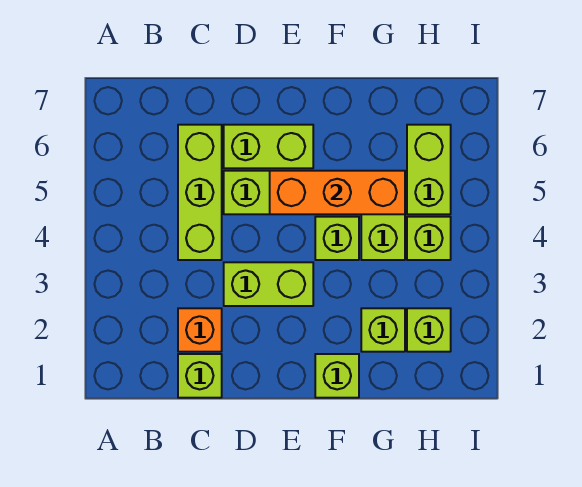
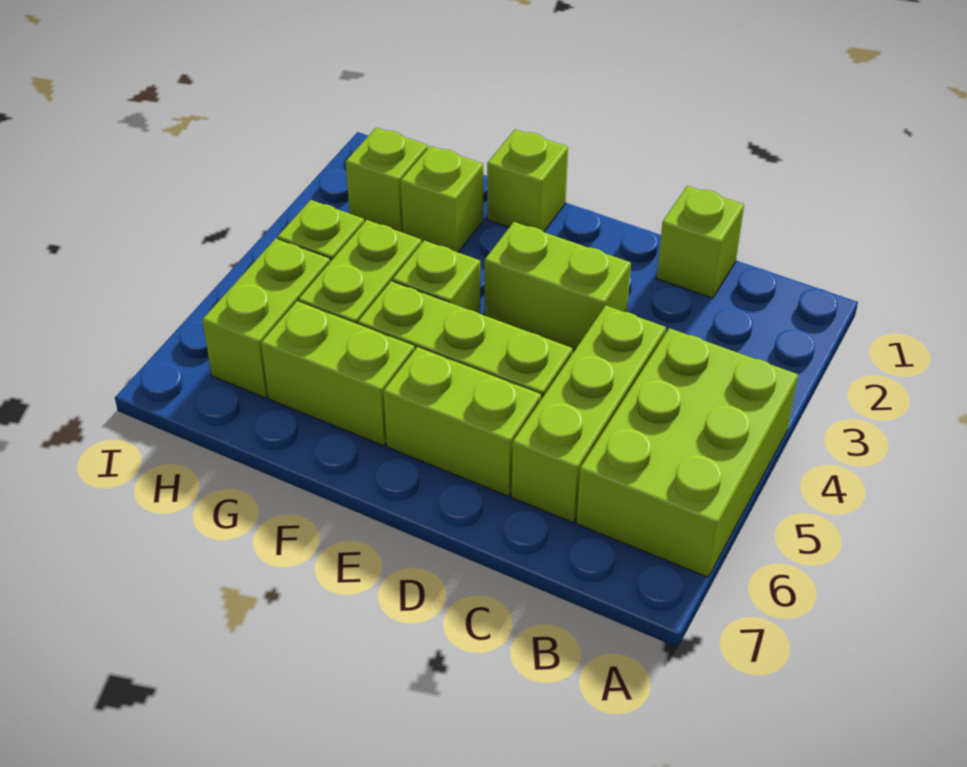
none -> lime brick A4:B6 level 1
orange brick C2 level 1 -> none
orange brick E5:G5 level 2 -> none
none -> lime brick F6:G6 level 1

